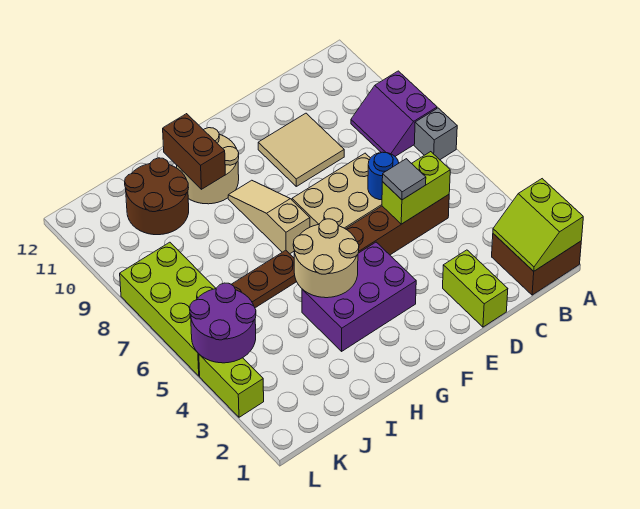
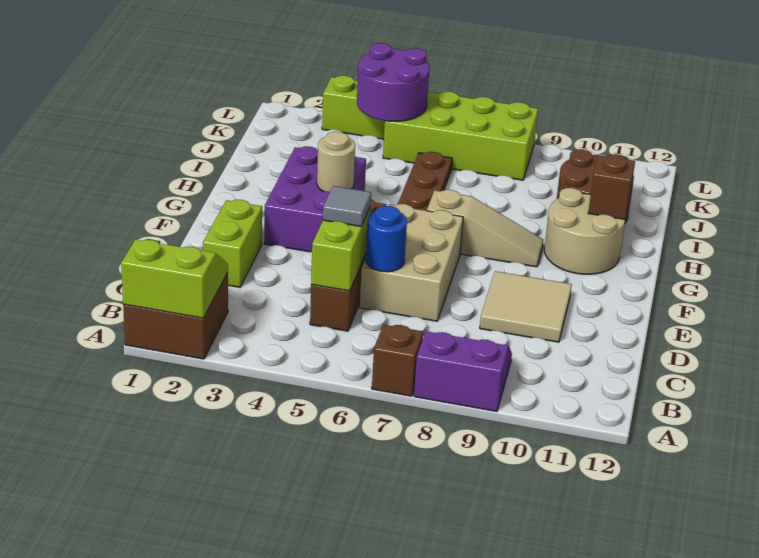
grey brick A7 level 1 -> brown brick A7 level 1
lime brick D1:D2 level 1 -> lime brick D2:E2 level 1
tan round brick G4:H5 level 2 -> tan round brick G4 level 2
brown brick H10:H11 level 2 -> brown brick H11 level 2

